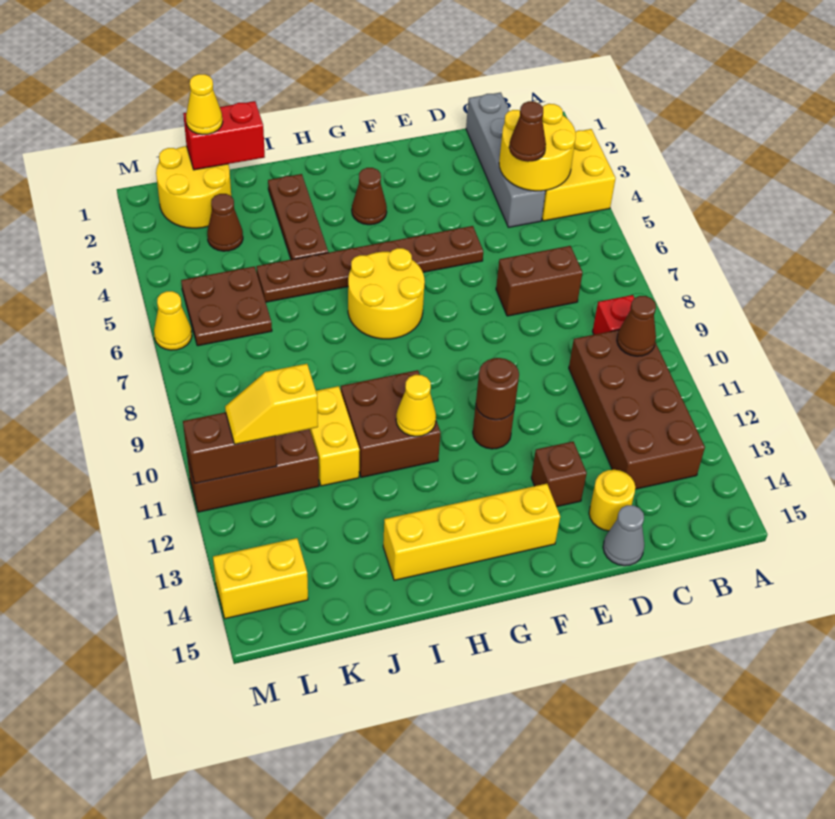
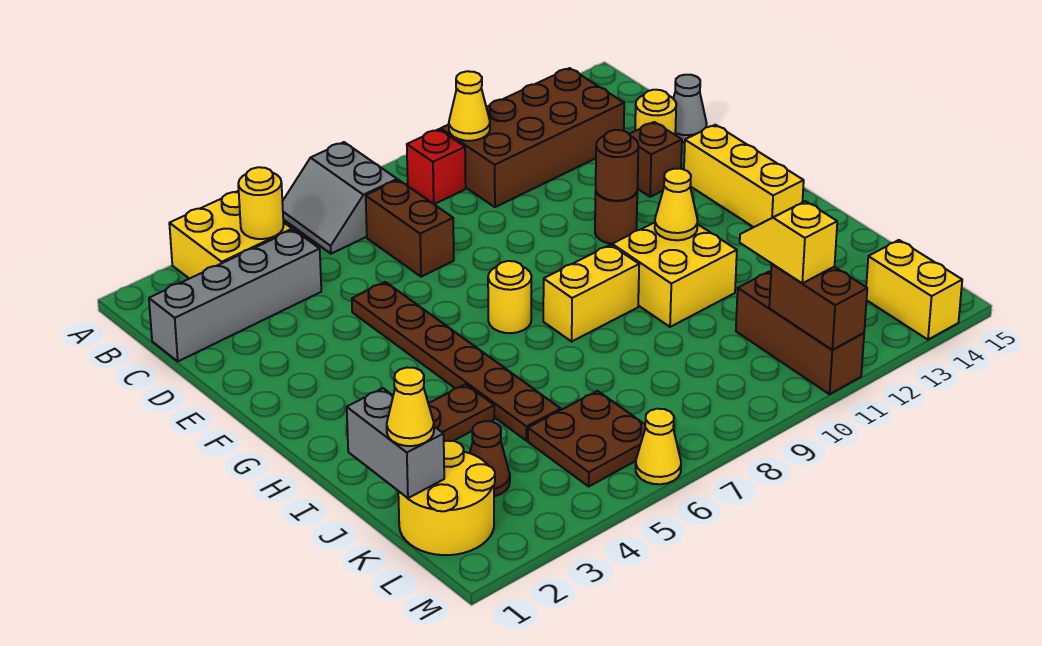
none -> grey slope A6:B7 level 1 top 7
yellow round brick B3:C4 level 2 -> yellow round brick B4 level 2
brown cone B10 level 2 -> yellow cone B10 level 2
brown cone C4 level 3 -> none
yellow brick F14:I14 level 1 -> yellow brick F14:H14 level 1
brown cone G3 level 1 -> none
yellow round brick G6:H7 level 1 -> yellow round brick G7 level 1
brown brick H10:I11 level 1 -> yellow brick H10:I11 level 1
red brick J1:K1 level 2 -> grey brick J1:K1 level 2
yellow brick J10:J11 level 1 -> yellow brick H8:H9 level 1
yellow slope K11:L11 level 3 top K -> yellow slope K11:L11 level 3 top L

